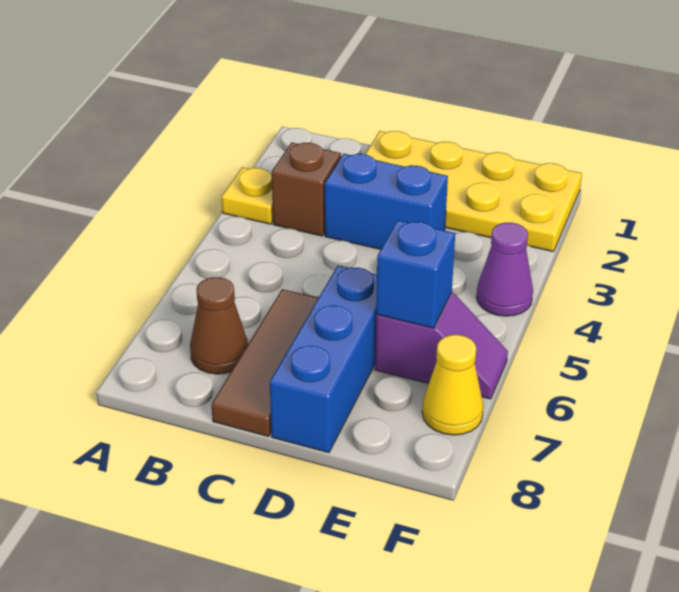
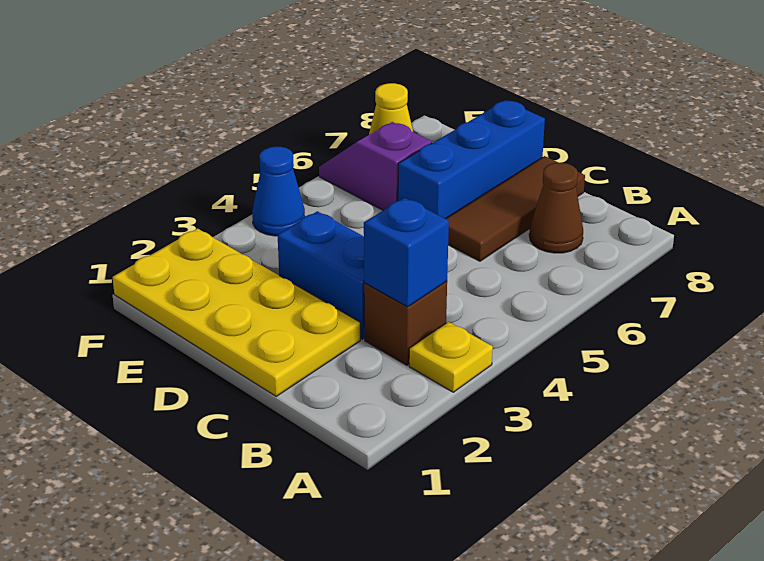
blue brick E6 level 2 -> blue brick B3 level 2
purple cone F4 level 1 -> blue cone F4 level 1

